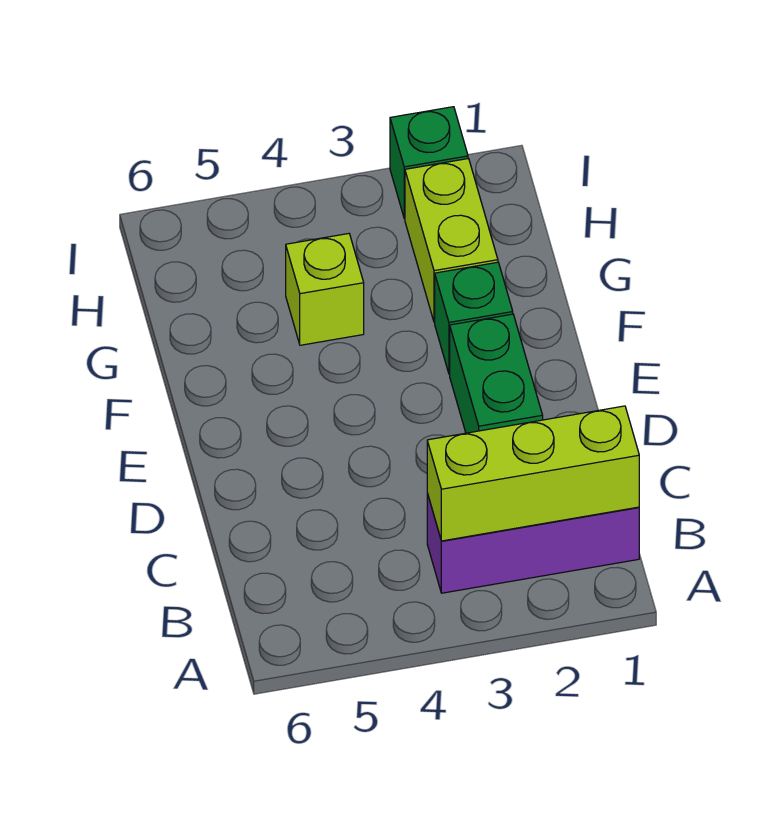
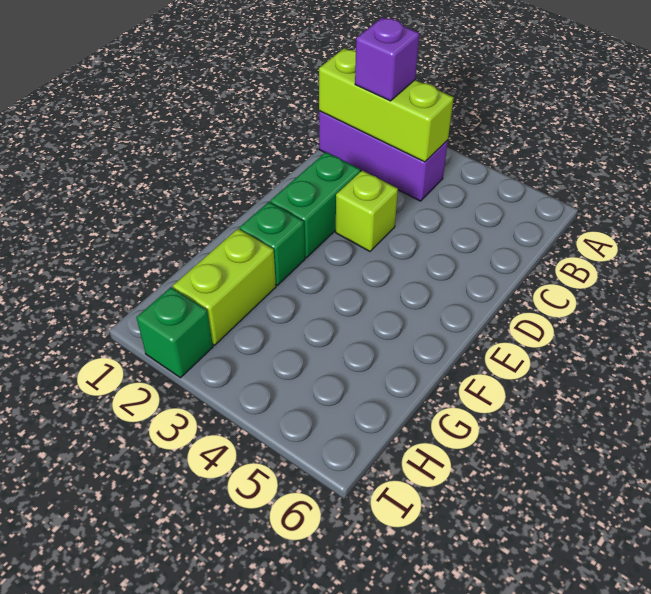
none -> purple brick B2 level 3
lime brick G4 level 1 -> lime brick D3 level 1

